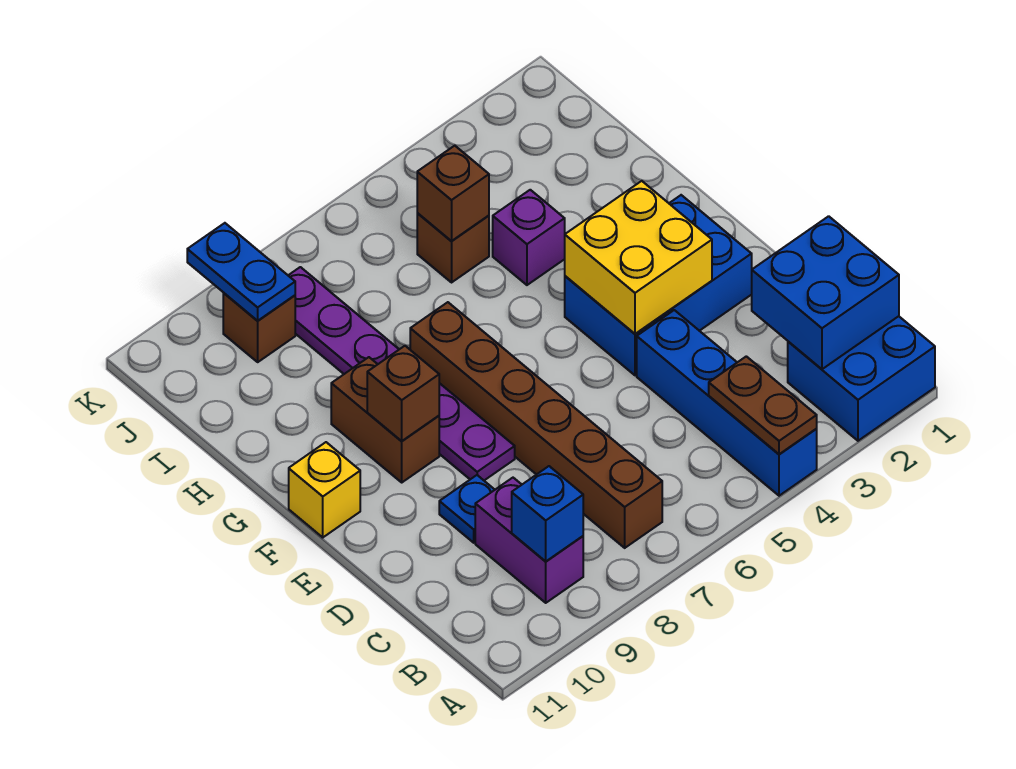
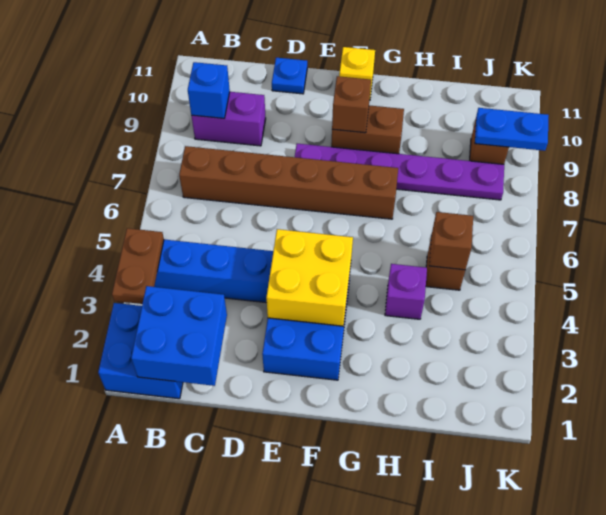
brown plate A4:B4 level 2 -> brown plate A3:A4 level 2
blue plate D9 level 1 -> blue plate D11 level 1

